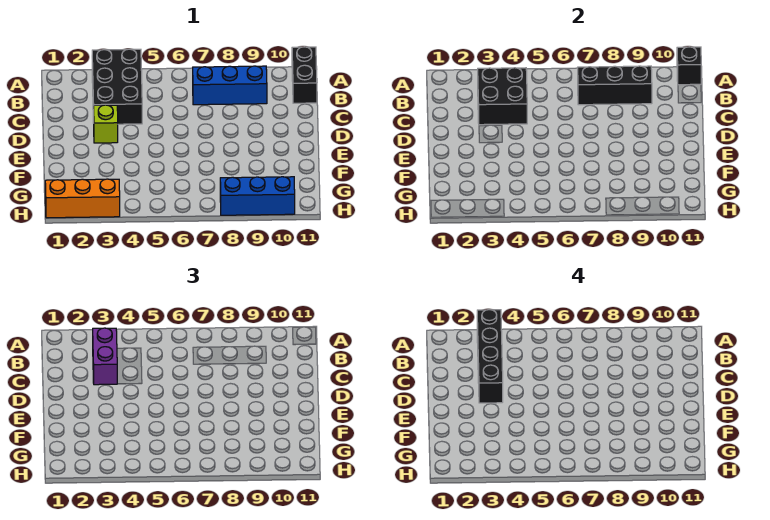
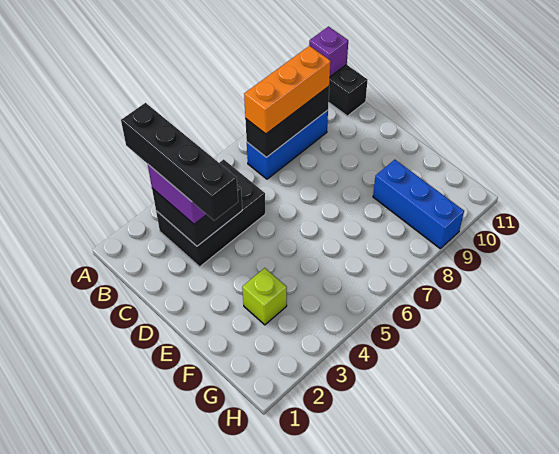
black brick A3:C4 level 1 -> black brick B3:C5 level 1
black brick A11 level 2 -> purple brick A11 level 2
lime brick D3 level 1 -> lime brick F3 level 1
orange brick H1:H3 level 1 -> orange brick B7:B9 level 3
blue brick H8:H10 level 1 -> blue brick F9:H9 level 1

